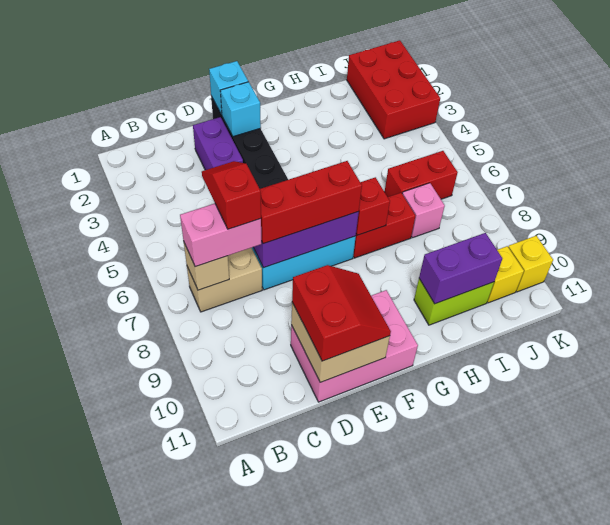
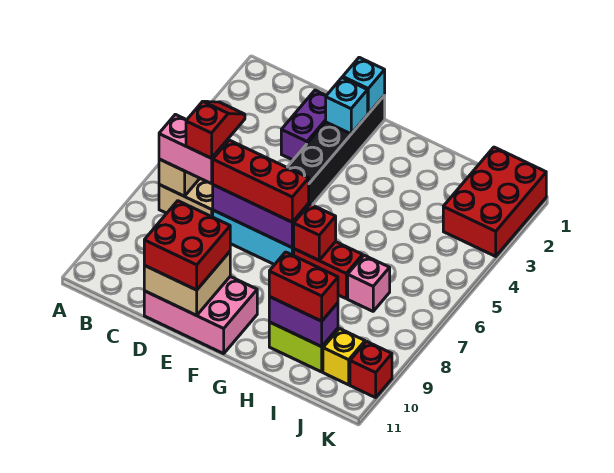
red slope D10:E11 level 3 top D -> red brick D10:E11 level 3
red brick I6:J6 level 1 -> red brick H10:I10 level 3
yellow brick K10 level 1 -> red brick K10 level 1

